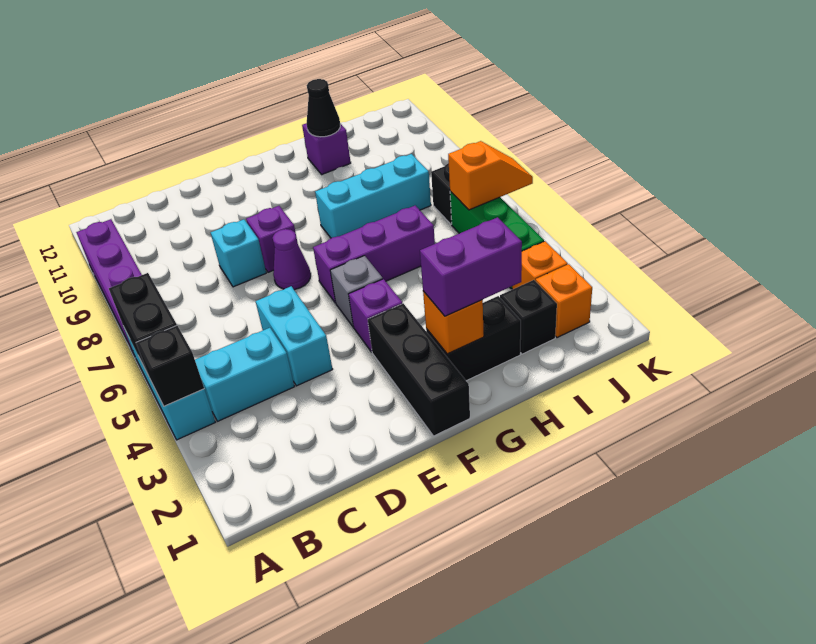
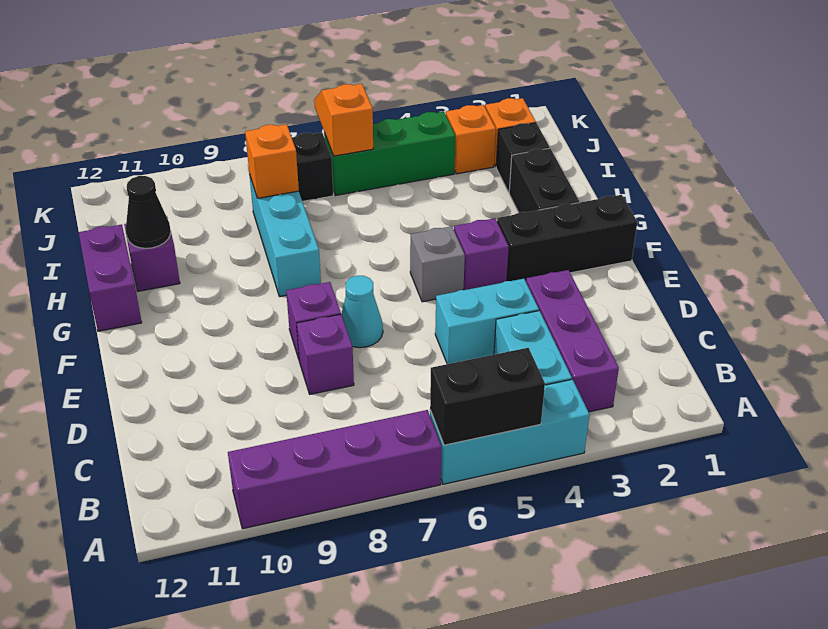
black brick A4 level 2 -> none
cyan brick D8 level 1 -> purple brick D8 level 1
purple cone E7 level 1 -> cyan cone E7 level 1
purple brick F6:H6 level 1 -> purple brick B3:D3 level 1
orange brick G2 level 2 -> orange brick I8 level 2
purple brick G2:H2 level 3 -> purple brick G12:H12 level 1

